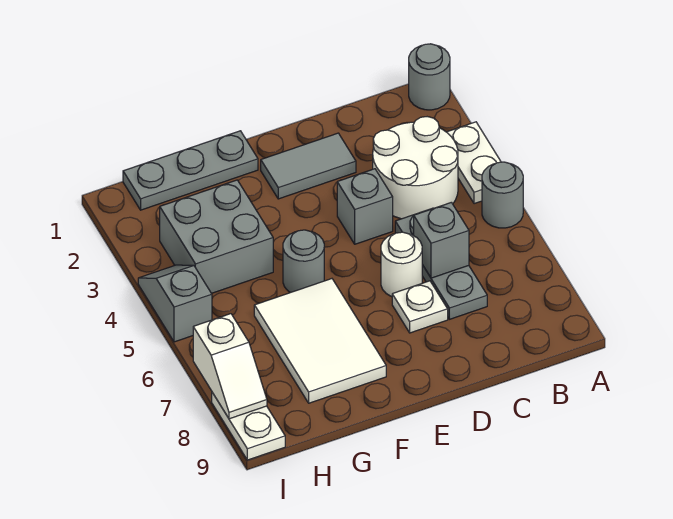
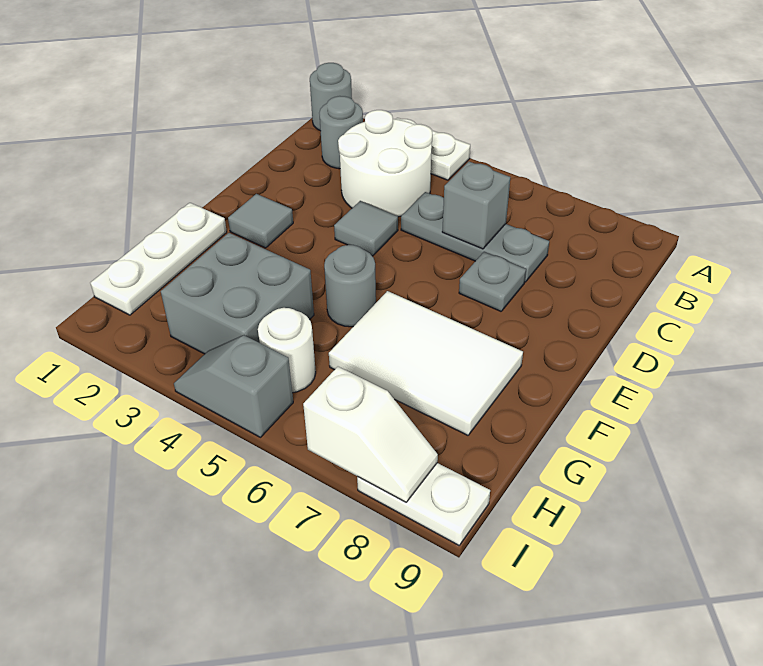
grey round brick A5 level 1 -> grey round brick B2 level 1
grey tile D2:E2 level 1 -> grey tile E2 level 1
grey brick D4 level 1 -> grey tile D4 level 1
white round brick D6 level 1 -> white round brick H5 level 1
white plate D7 level 1 -> grey plate D7 level 1
grey plate F1:H1 level 1 -> white plate F1:H1 level 1

